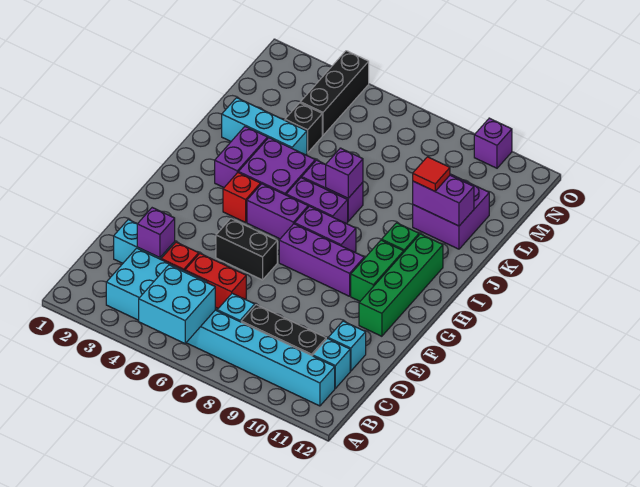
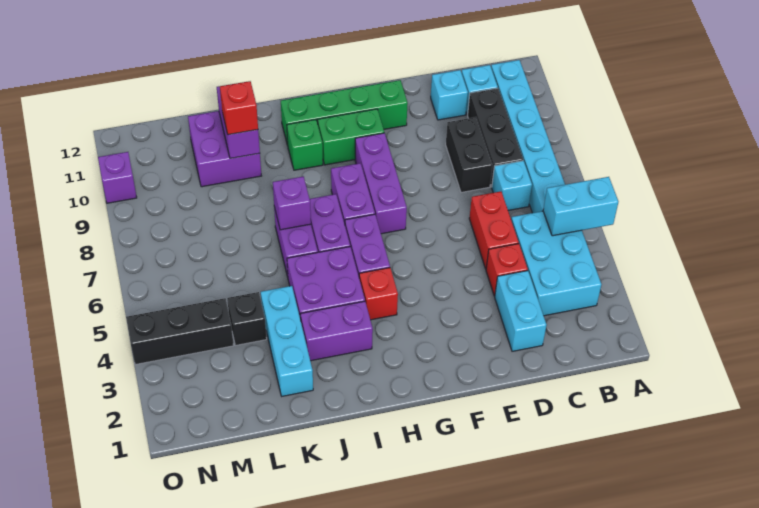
cyan brick A5:B6 level 2 -> cyan brick A5:B5 level 2
purple brick D3 level 2 -> none
black brick F5:F6 level 1 -> black brick D8:D9 level 1
red tile K10 level 3 -> red brick K10 level 3

